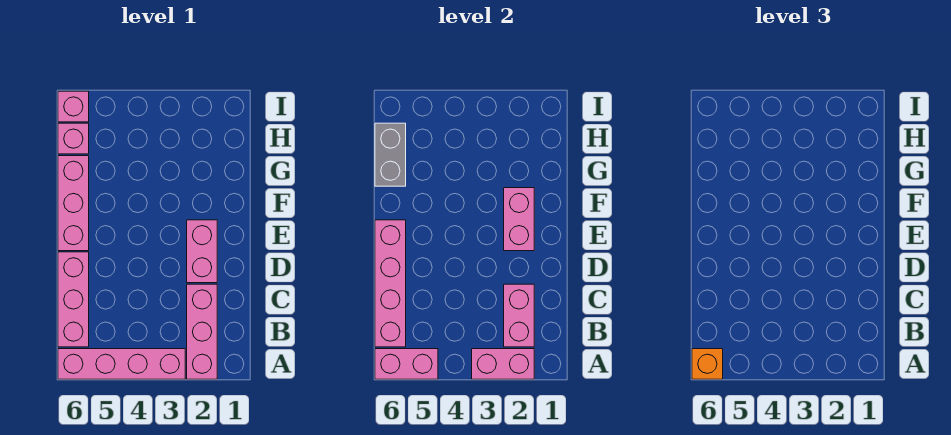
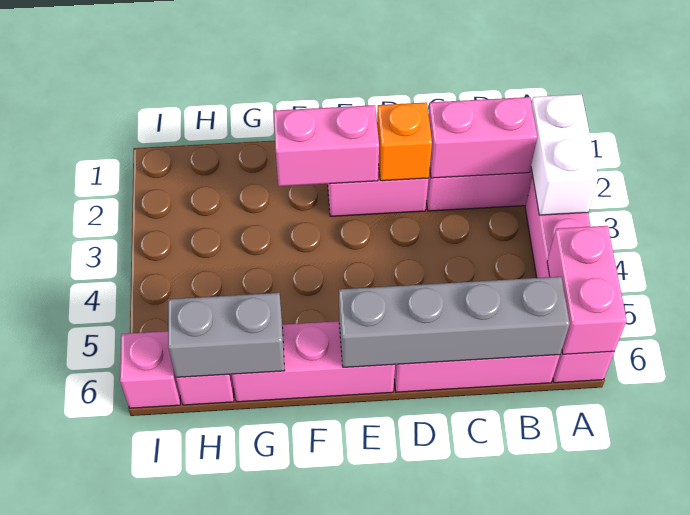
pink brick A2:A3 level 2 -> white brick A2:A3 level 2
orange brick A6 level 3 -> orange brick D2 level 2
pink brick B6:E6 level 2 -> grey brick B6:E6 level 2

